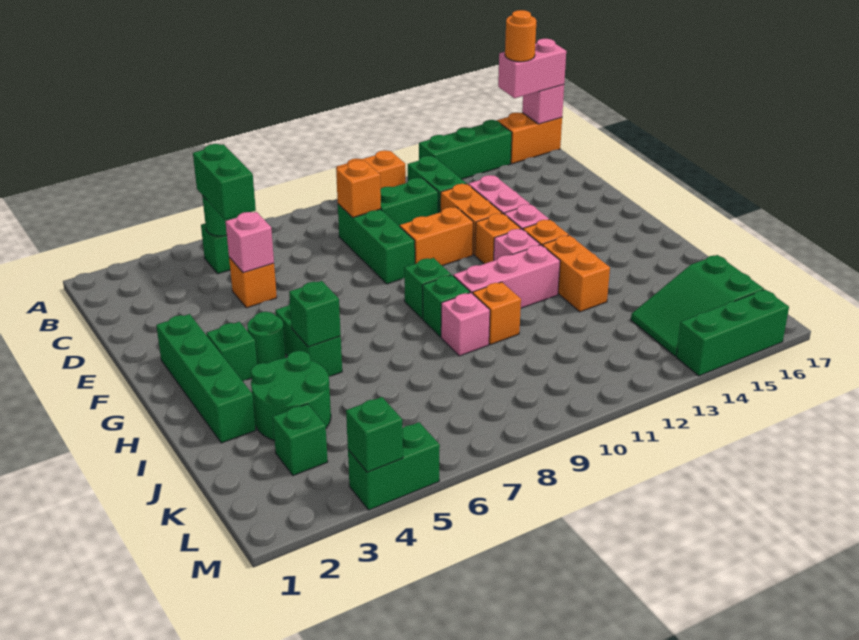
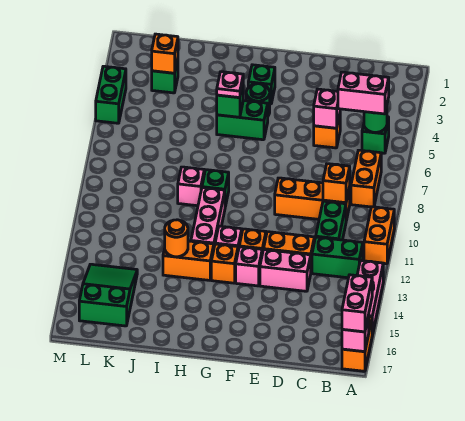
green brick A13:A15 level 1 -> pink brick A13:A15 level 1
orange round brick A16 level 4 -> orange round brick I13 level 2
green brick B5:C5 level 3 -> pink brick B5:C5 level 3
green brick C9:E9 level 1 -> orange brick C9:E9 level 1
orange brick E10:E11 level 1 -> orange brick B7:B8 level 1
green brick F2:I2 level 1 -> none
green brick G9 level 1 -> none
none -> pink plate H5 level 3
green round brick I3:J4 level 1 -> none
orange brick I10 level 1 -> orange brick K3 level 2
green brick M4 level 2 -> none
green brick M14:M16 level 1 -> none

